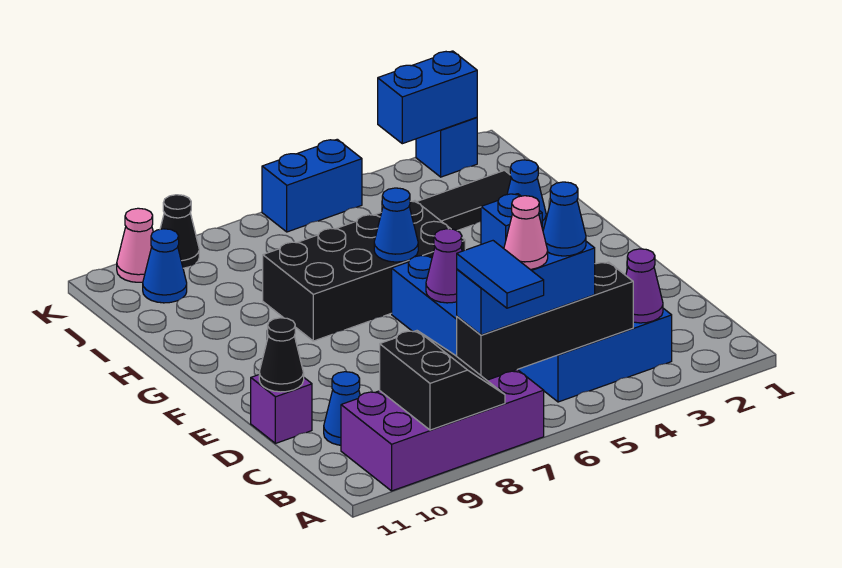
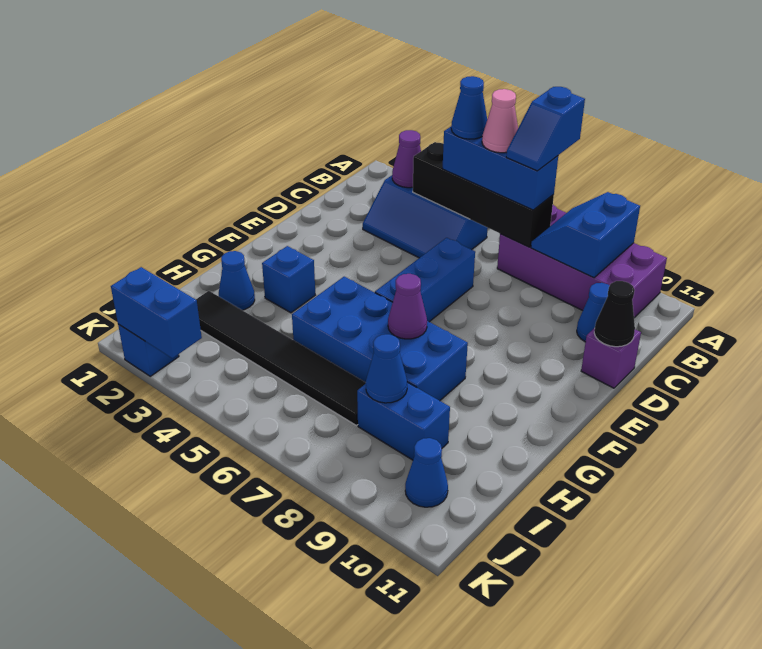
blue tile A7:B7 level 4 -> blue slope A7:B7 level 4 top A
black slope A8:B9 level 2 top 9 -> blue slope A8:B9 level 2 top 9
purple cone E6 level 2 -> purple cone G7 level 2
black brick G5:H8 level 1 -> blue brick G5:H8 level 1
blue cone G6 level 2 -> blue cone I8 level 2
blue brick K5:K6 level 1 -> blue brick I8:I9 level 1
black cone K9 level 1 -> none
pink cone K10 level 1 -> none

